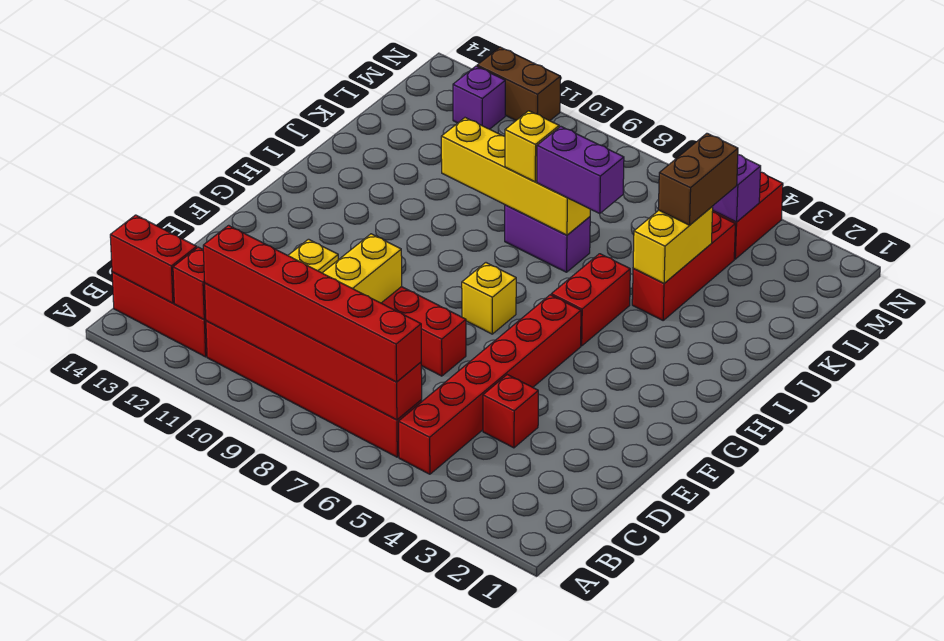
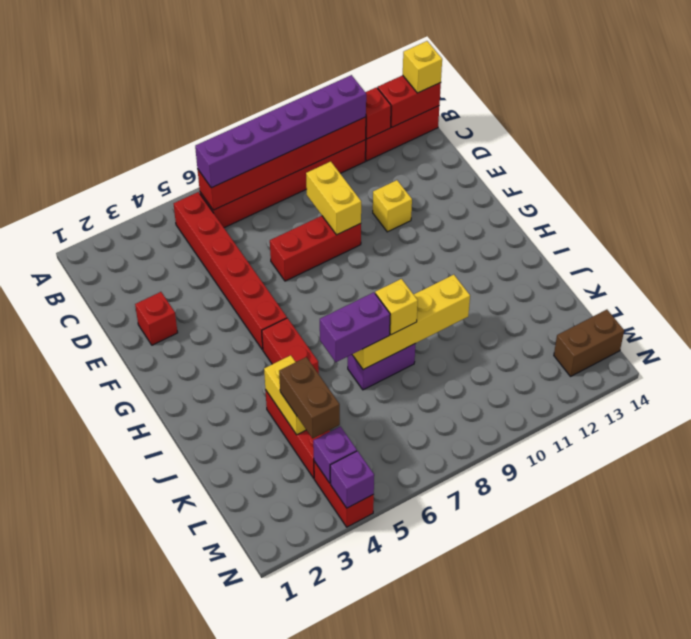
red brick B6:B11 level 3 -> purple brick B6:B11 level 3
red brick D4 level 1 -> red brick E2 level 1
yellow brick G7 level 1 -> yellow brick B14 level 3
purple brick M12 level 1 -> purple brick N4 level 2
brown brick N11:N12 level 1 -> brown brick M13:M14 level 1

